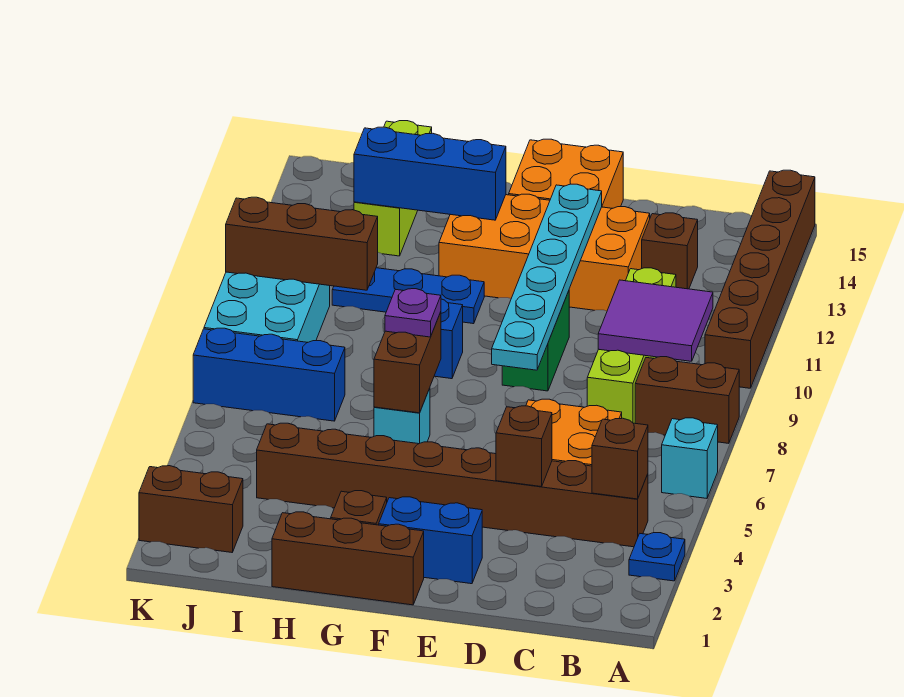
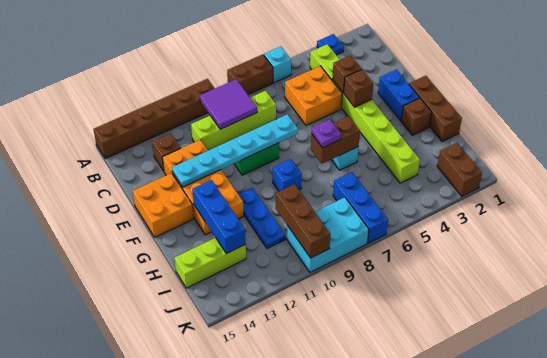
brown brick A8:B8 level 1 -> brown brick A7:A8 level 1
brown brick B4:I4 level 1 -> lime brick B4:I4 level 1
brown brick B4 level 2 -> brown brick E4 level 2

